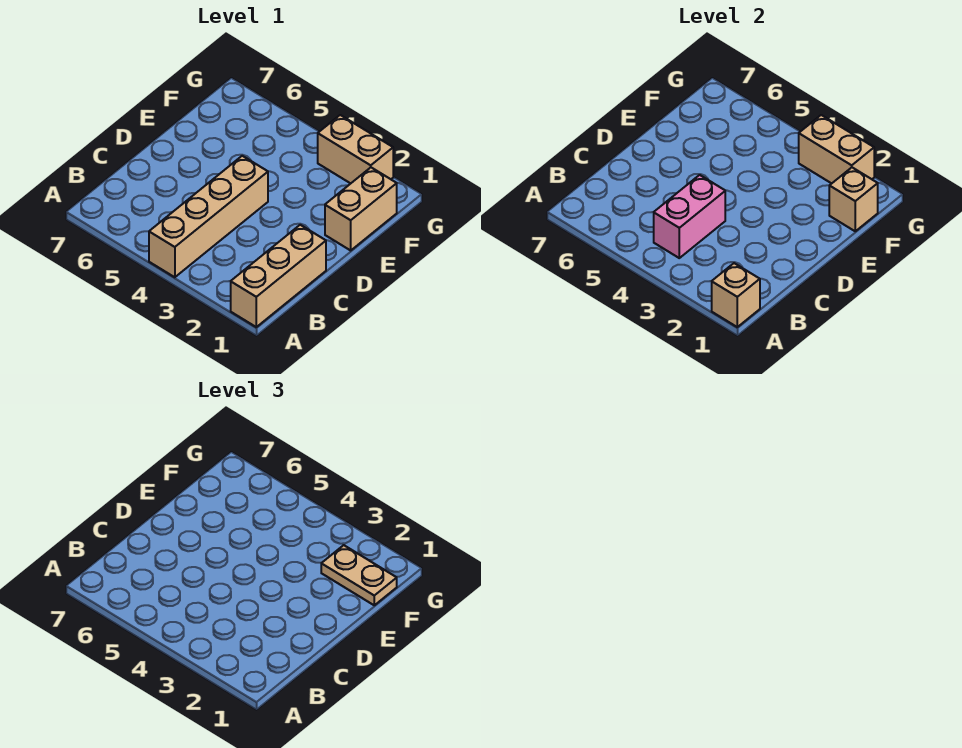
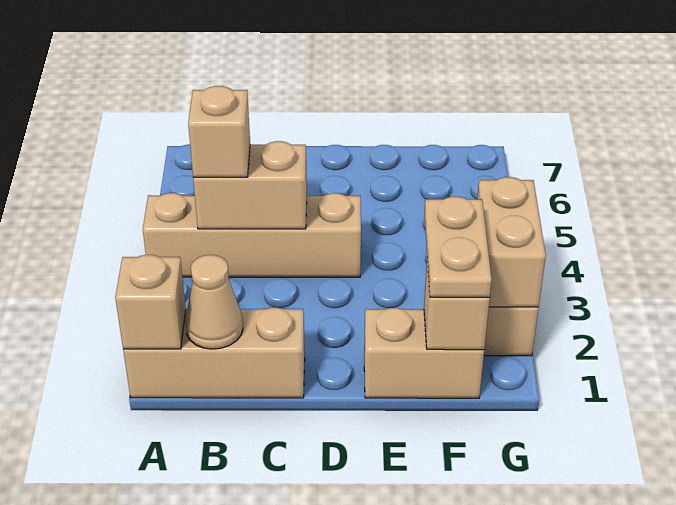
none -> tan cone B1 level 2
pink brick B4:C4 level 2 -> tan brick B4:C4 level 2
none -> tan brick B4 level 3

